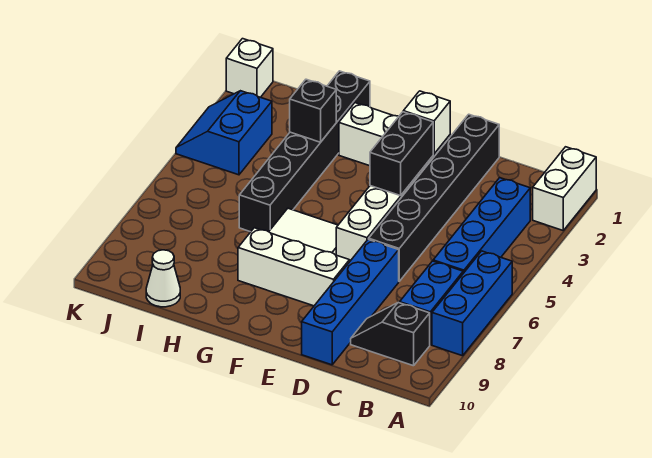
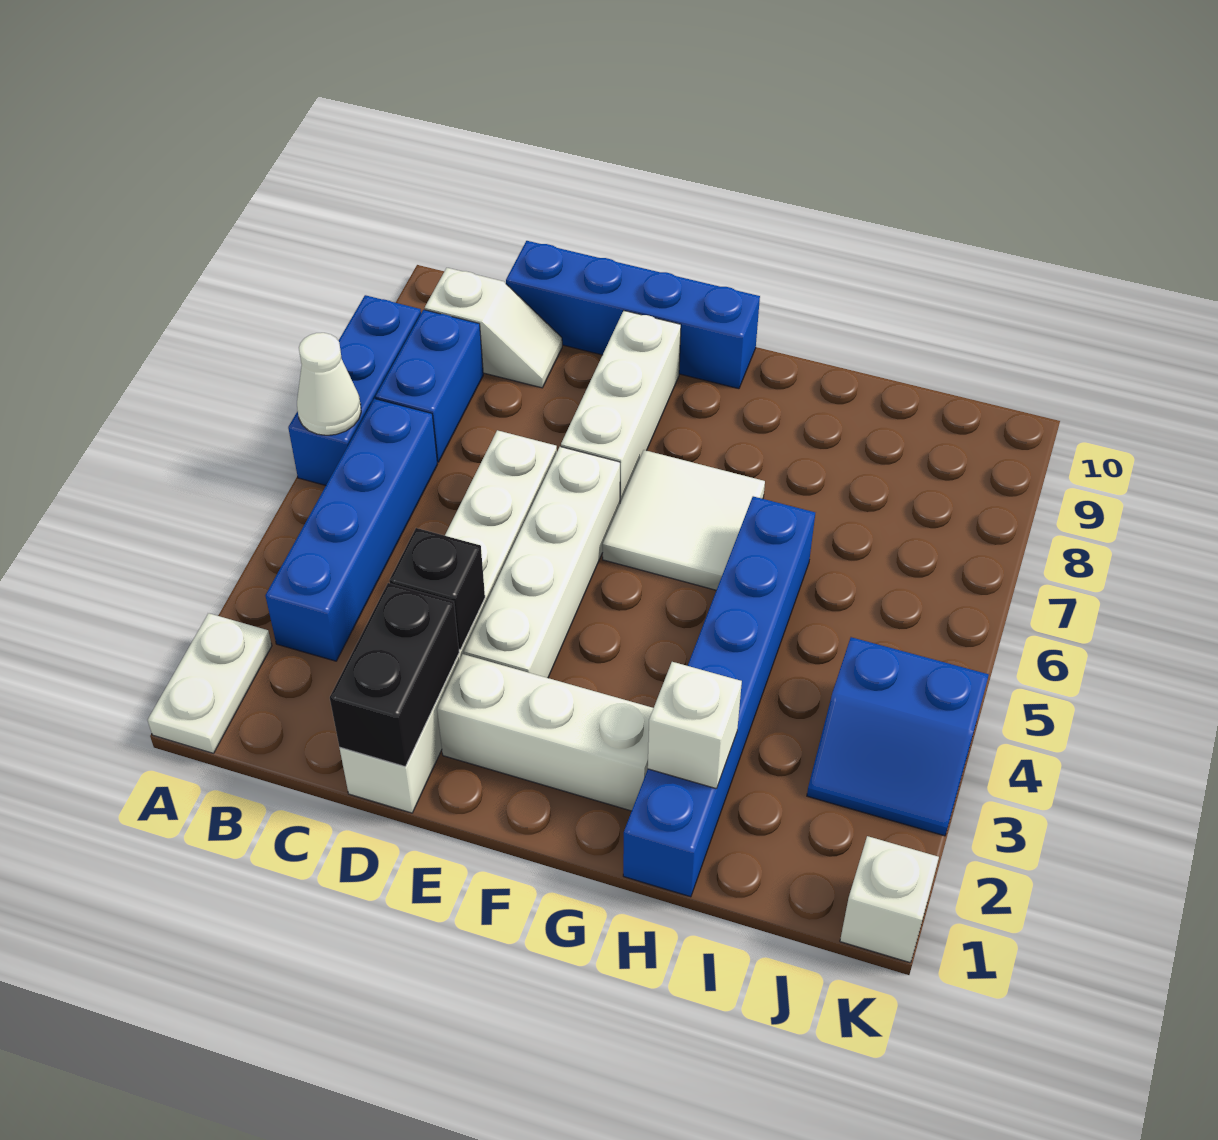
white brick A1:A2 level 1 -> white plate A1:A2 level 1
black slope B9:C9 level 1 top B -> white slope B9:C9 level 1 top B
black brick D1:D6 level 1 -> white brick D1:D6 level 1
blue brick D7:D10 level 1 -> blue brick C10:F10 level 1
white brick E2 level 2 -> white brick H2 level 2
black brick E3:E4 level 2 -> black brick D1:D2 level 2
white brick E8:G8 level 1 -> white brick E7:E9 level 1
black brick H1:H6 level 1 -> blue brick H1:H6 level 1
black brick H3 level 2 -> black brick D3 level 2
white cone I10 level 1 -> white cone A6 level 2
blue slope J3:K4 level 1 top J -> blue slope J3:K4 level 1 top 4

